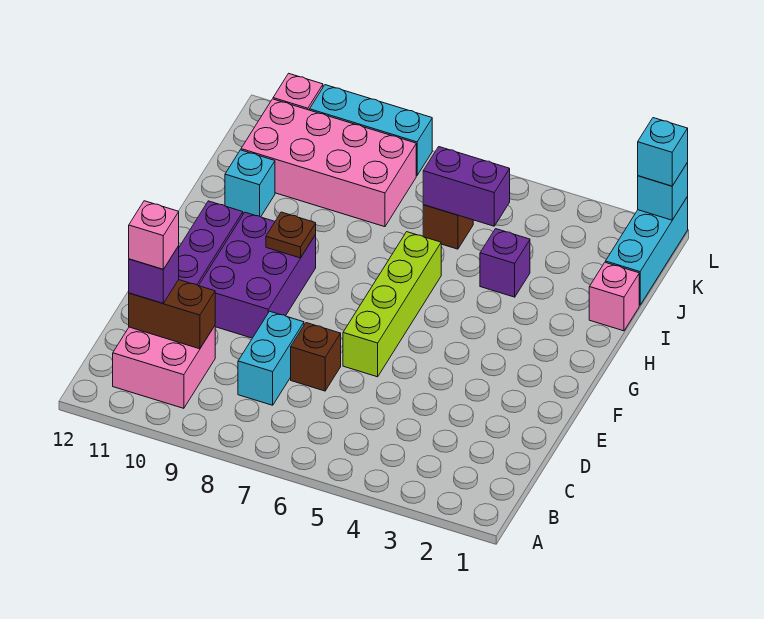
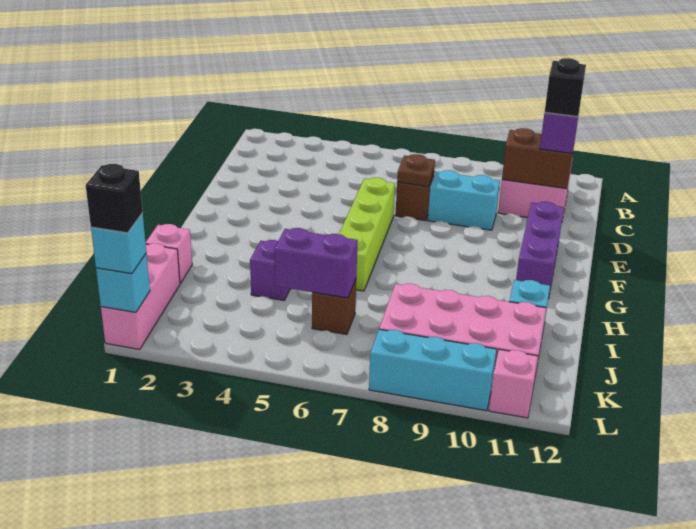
cyan brick C8:D8 level 1 -> cyan brick D8:D9 level 1
pink brick C11 level 4 -> black brick C11 level 4
purple brick E9:G10 level 1 -> none
brown plate G9 level 2 -> brown plate D7 level 2
cyan brick J1:L1 level 1 -> pink brick J1:L1 level 1
none -> black brick L1 level 4

